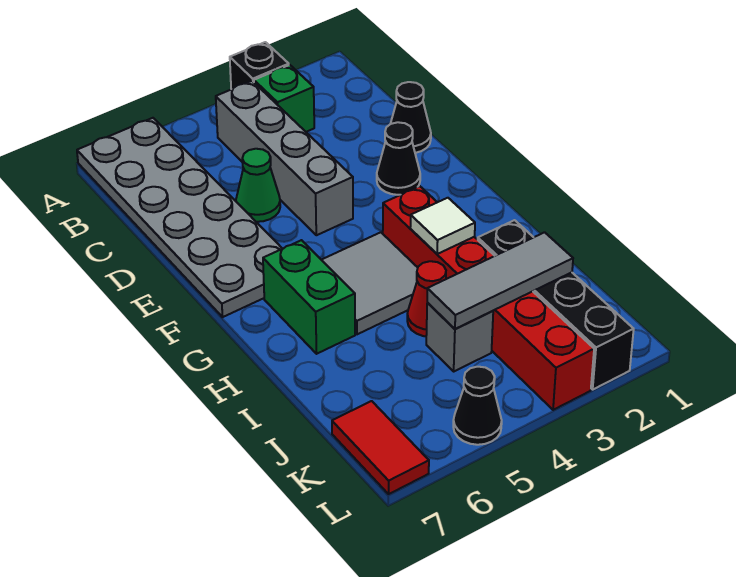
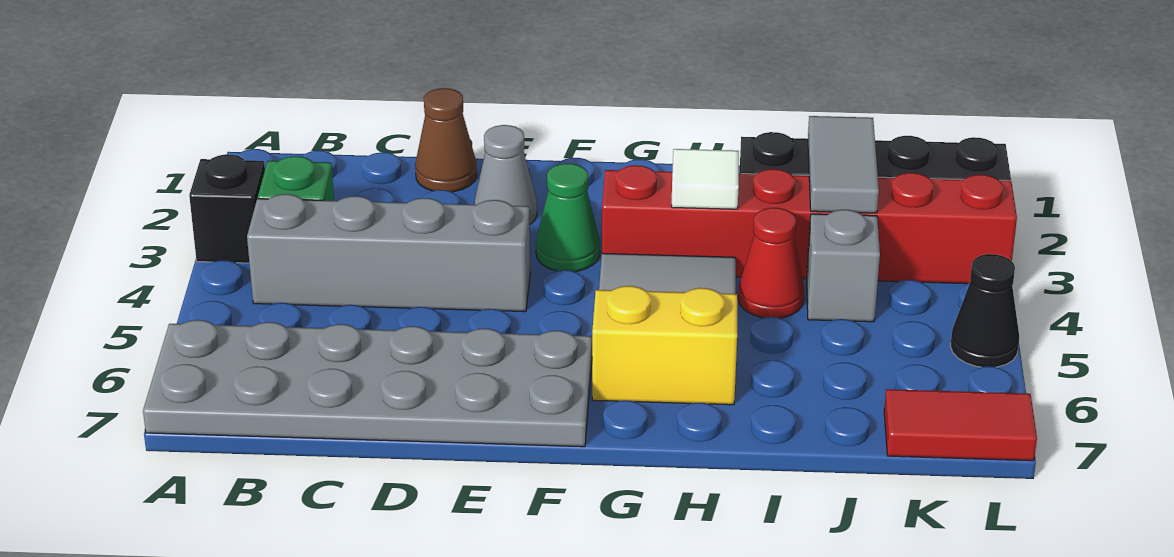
black cone D1 level 1 -> brown cone D1 level 1
green cone D5 level 1 -> green cone F3 level 1
black cone E2 level 1 -> grey cone E2 level 1
green brick G6:H6 level 1 -> yellow brick G6:H6 level 1
grey tile J2:J4 level 2 -> grey tile J2:J3 level 2

